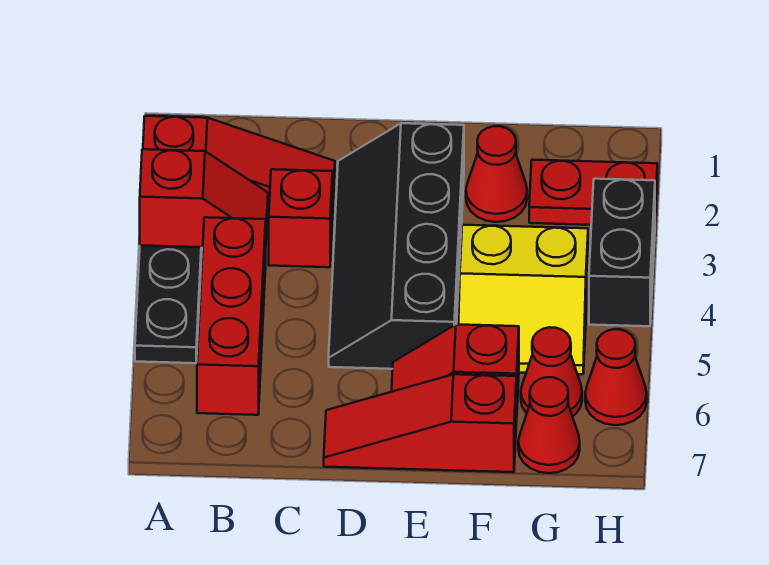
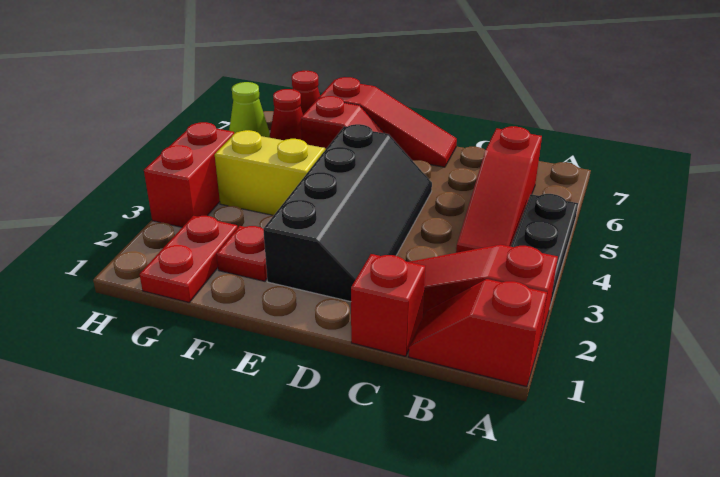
red slope A3:B3 level 2 top A -> red slope A1:B1 level 1 top A
red brick B4:B6 level 1 -> red slope B4:B6 level 1 top 6
red brick C3 level 1 -> red brick C1 level 1
red cone F2 level 1 -> red plate F2 level 1
red plate G2:H2 level 1 -> red plate G1:G2 level 1
black brick H3:H4 level 1 -> red brick H3:H4 level 1
red cone H6 level 1 -> lime cone H6 level 1

